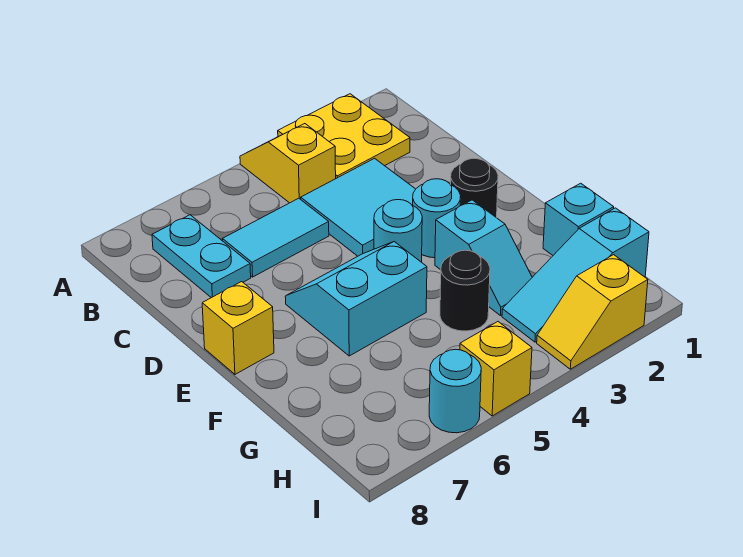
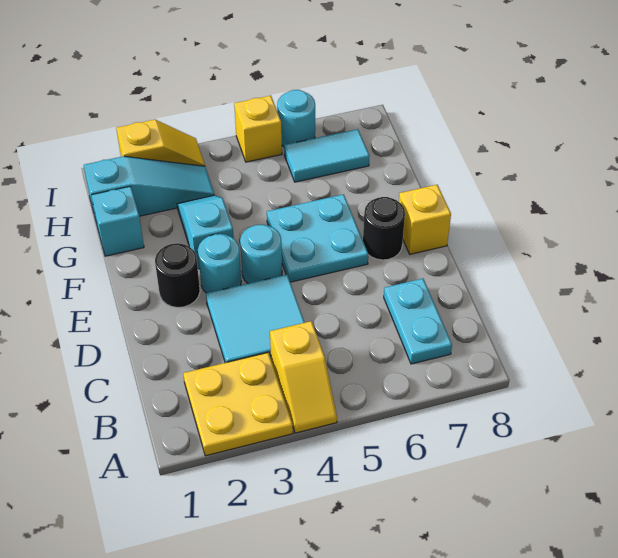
cyan tile C5:C6 level 1 -> cyan tile H6:H7 level 1
cyan slope E5:F6 level 1 top F -> cyan plate E5:F6 level 1
black round brick G4 level 1 -> black round brick E7 level 1

